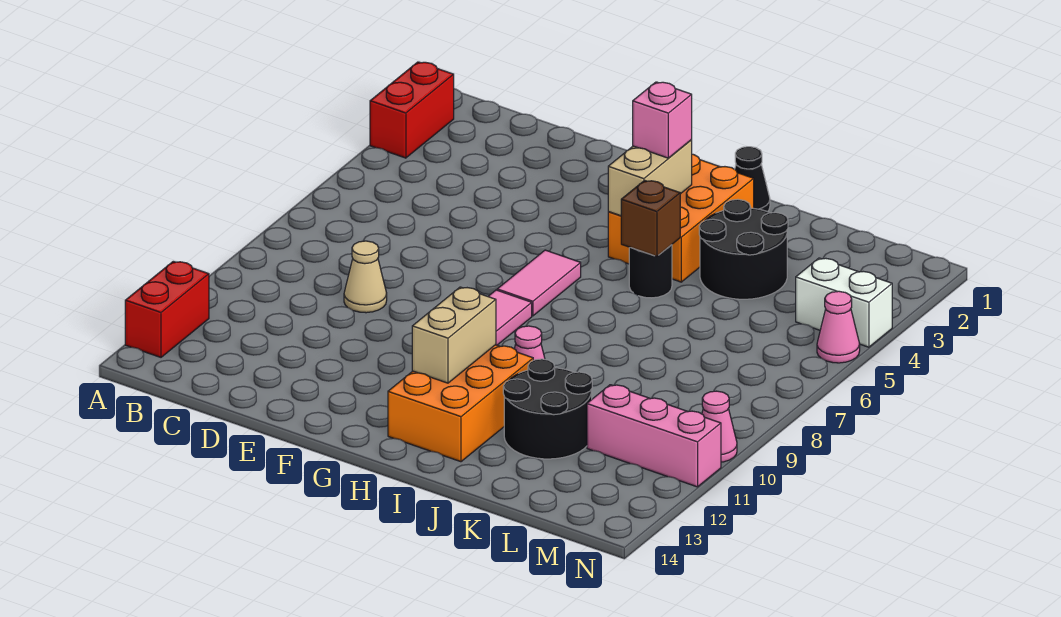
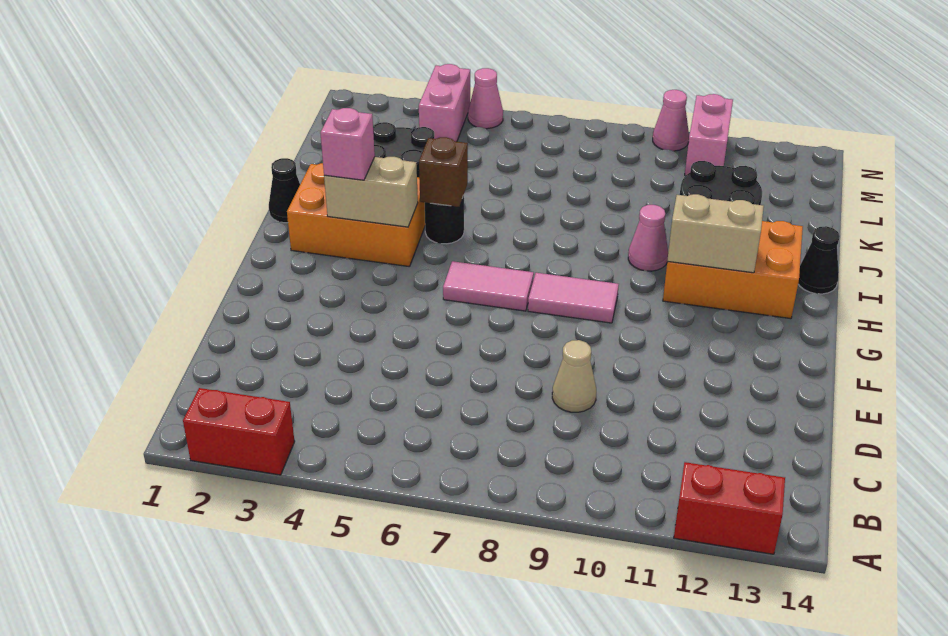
none -> black cone I14 level 1
pink brick L11:N11 level 1 -> pink brick M11:N11 level 1
white brick M4:N4 level 1 -> pink brick M4:N4 level 1

